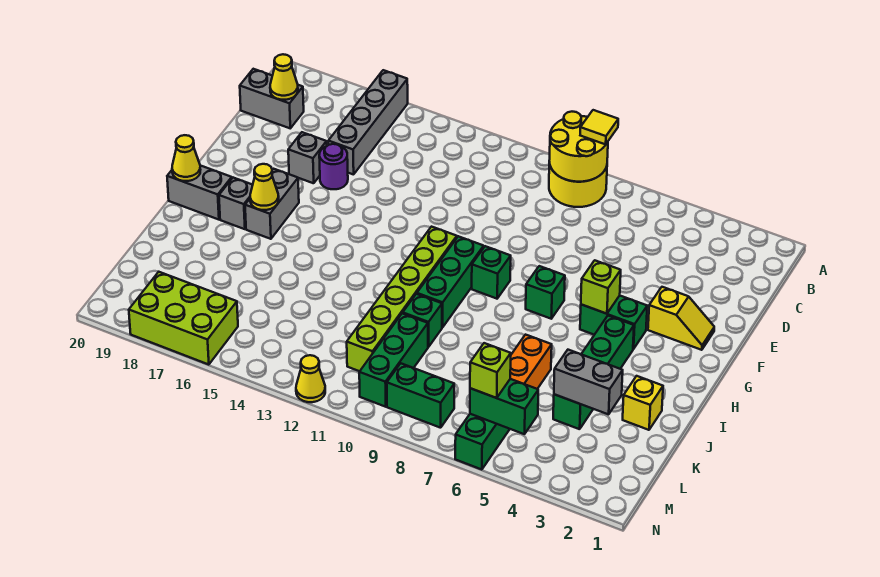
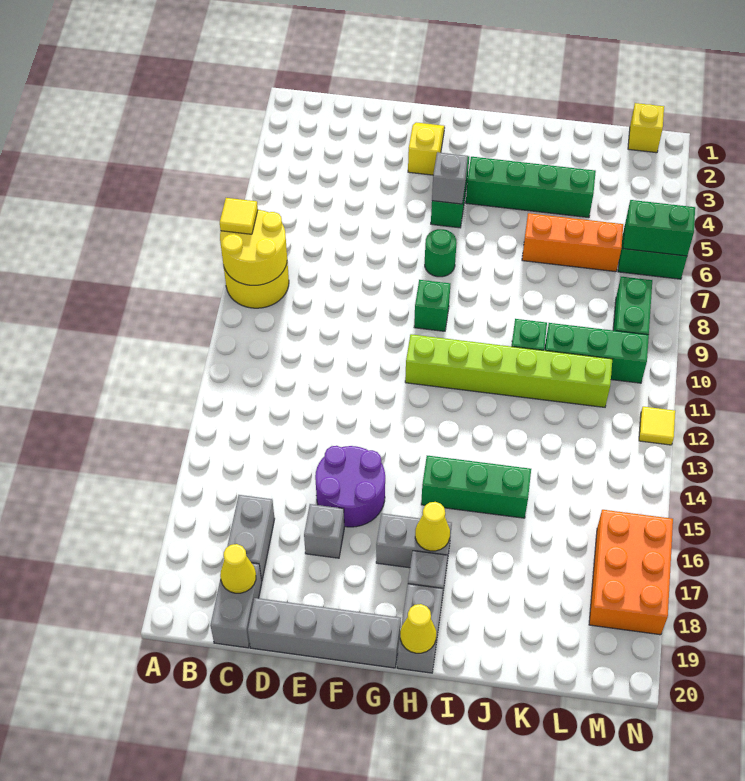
grey brick A16:D16 level 1 -> grey brick D20:G20 level 1
purple round brick E16 level 1 -> purple round brick E15:F16 level 1
lime brick G5 level 2 -> grey brick G5 level 2
green brick G7 level 1 -> green round brick G7 level 1
green brick G10:I10 level 1 -> green brick H15:J15 level 1
yellow brick J2 level 1 -> yellow brick M1 level 1
grey brick K3:K4 level 2 -> grey brick C17:C18 level 1
green brick M5:M6 level 2 -> green brick M6:N6 level 2
lime brick M6 level 3 -> none
lime brick M16:N18 level 1 -> orange brick M16:N18 level 1
yellow cone N12 level 1 -> yellow tile N12 level 1

